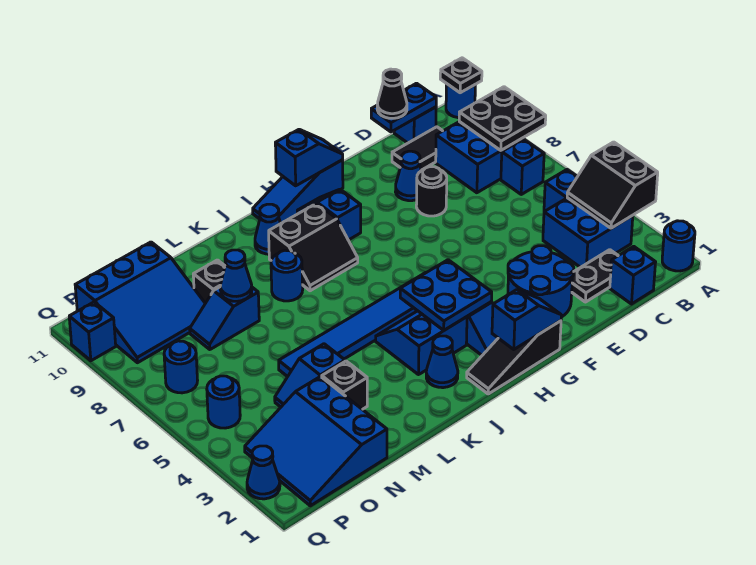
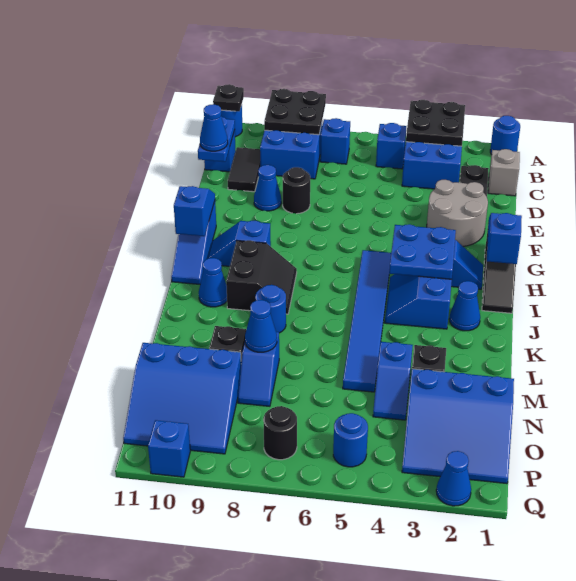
black slope A3:B4 level 2 top A -> black plate A3:B4 level 2
blue brick C1 level 1 -> grey brick C1 level 1
black cone D11 level 3 -> blue cone D11 level 3
blue round brick E2:F3 level 1 -> grey round brick E2:F3 level 1
blue slope N9:P11 level 1 top 11 -> blue slope N9:P11 level 1 top N
blue round brick P7 level 1 -> black round brick P7 level 1

